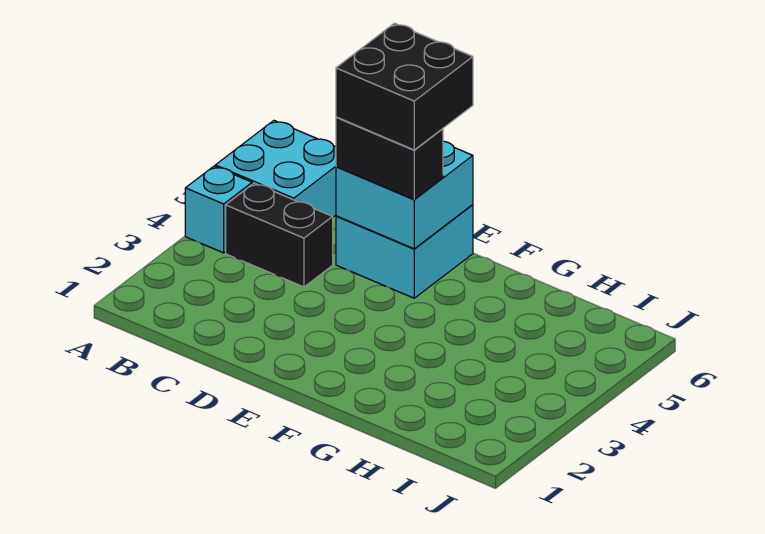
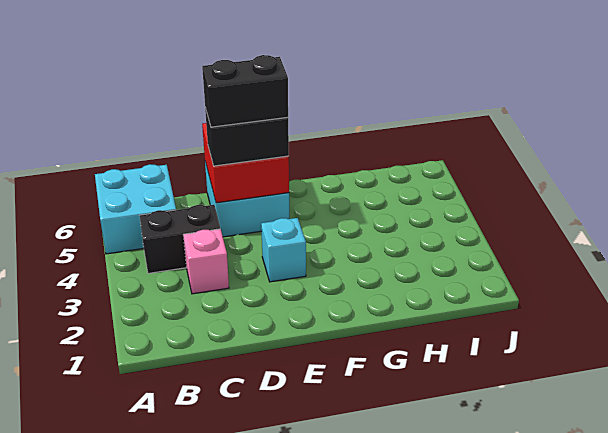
cyan brick A4 level 1 -> cyan brick E3 level 1
none -> pink brick C3 level 1
cyan brick D5:E6 level 2 -> red brick D5:E6 level 2
black brick D5:E6 level 4 -> black brick D5:E5 level 4

